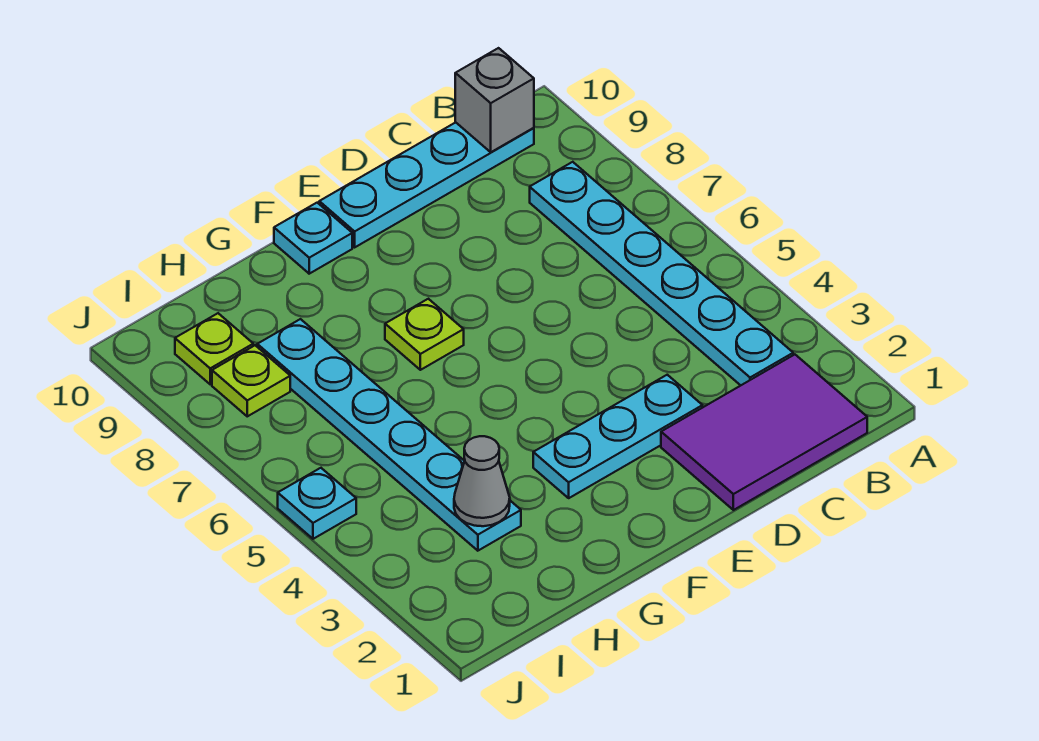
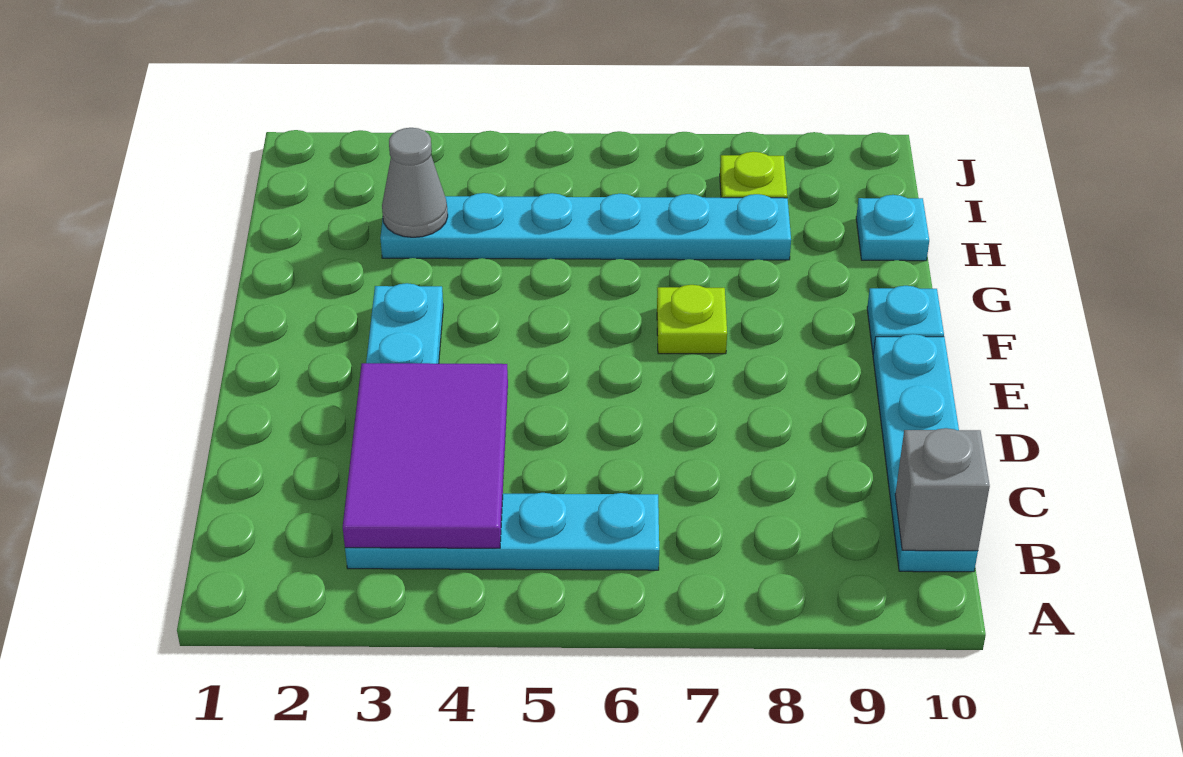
purple tile B1:D2 level 1 -> purple tile B3:D4 level 2
cyan plate B3:B8 level 1 -> cyan plate B3:B6 level 1
lime plate I9 level 1 -> none
cyan plate J5 level 1 -> cyan plate H10 level 1

